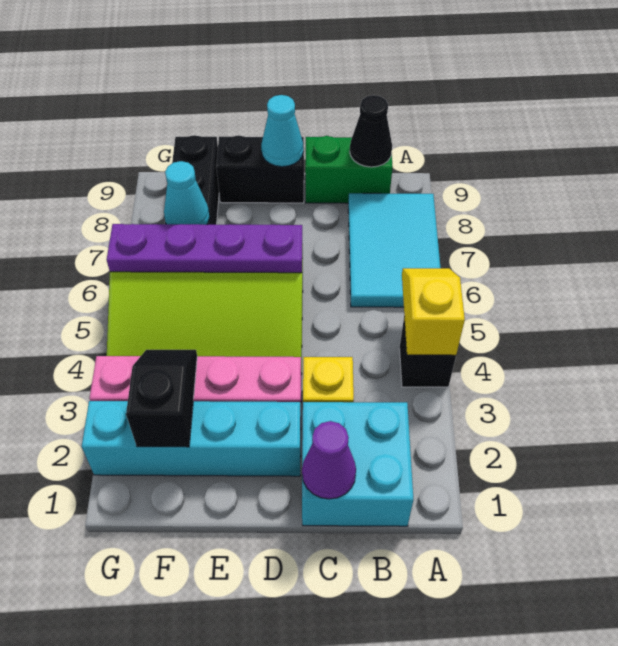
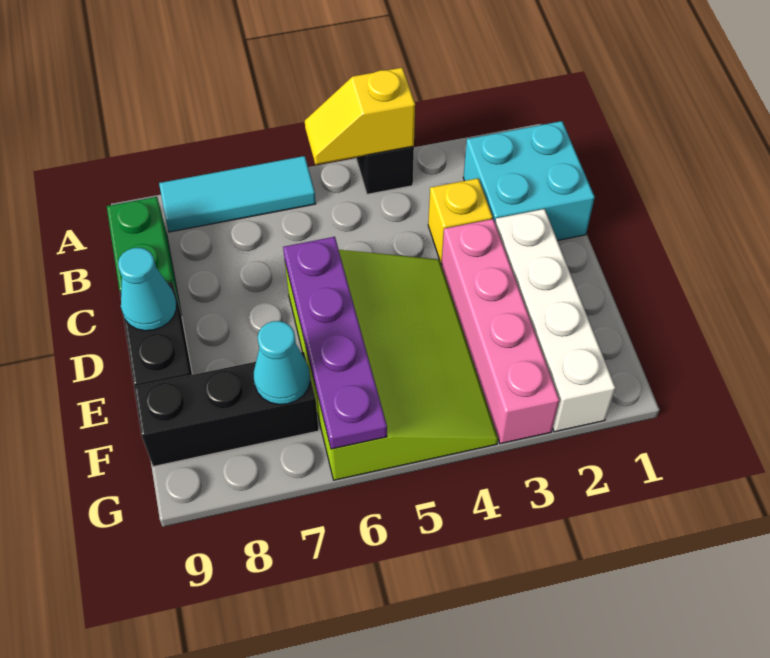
cyan tile A6:B8 level 1 -> cyan tile A6:A8 level 1
black cone B9 level 2 -> none
purple cone C1 level 2 -> none
cyan brick D2:G2 level 1 -> white brick D2:G2 level 1
black slope F2:F3 level 2 top 2 -> none

